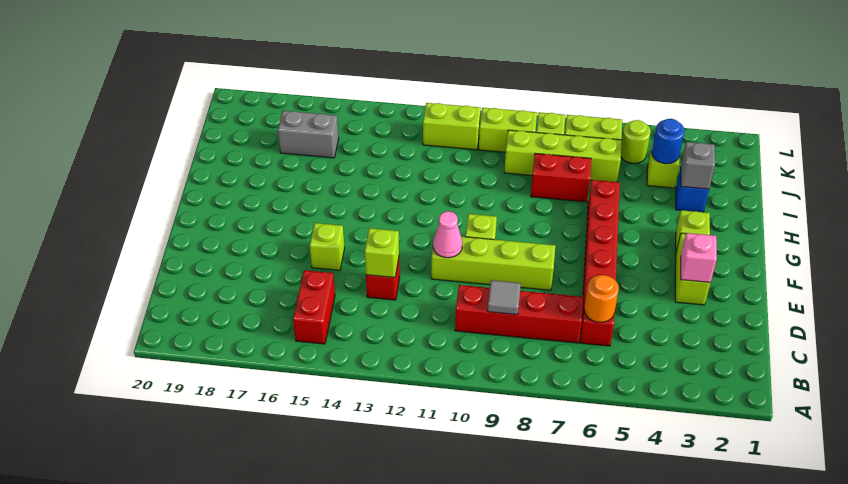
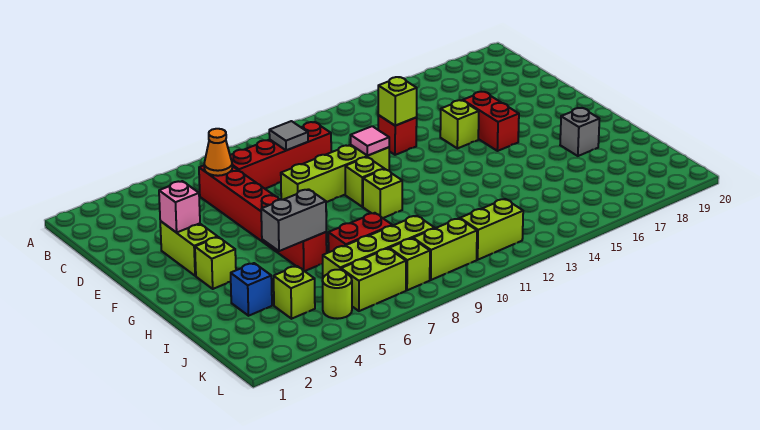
red brick B15:C15 level 1 -> red brick E16:F16 level 1
orange round brick C6 level 2 -> orange cone C6 level 2
pink cone E11 level 2 -> pink tile E11 level 2
none -> lime brick G10 level 1
grey brick I3 level 2 -> grey brick H18 level 1
blue round brick J4 level 2 -> none
grey brick J16:J17 level 1 -> grey brick H5:H6 level 2

